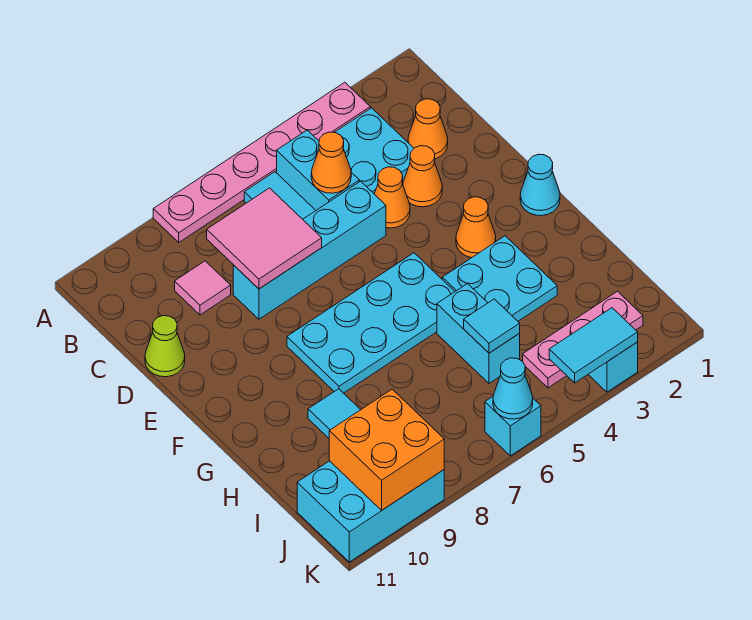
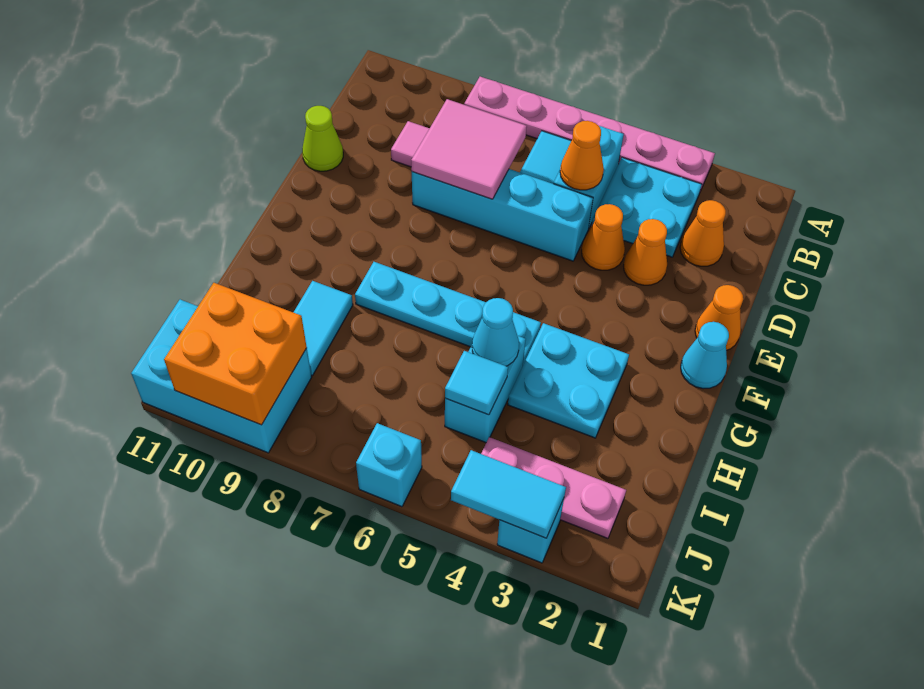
orange cone F3 level 1 -> orange cone E1 level 1
cyan plate F5:G8 level 1 -> cyan plate G5:G8 level 1
cyan cone K6 level 2 -> cyan cone H5 level 2

